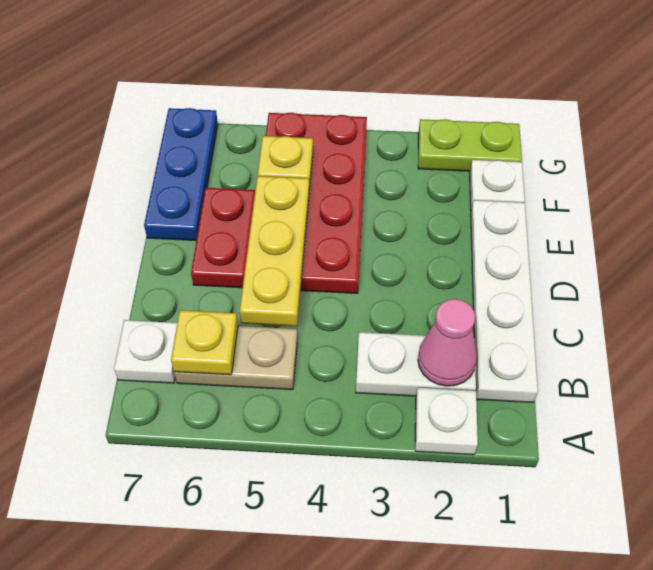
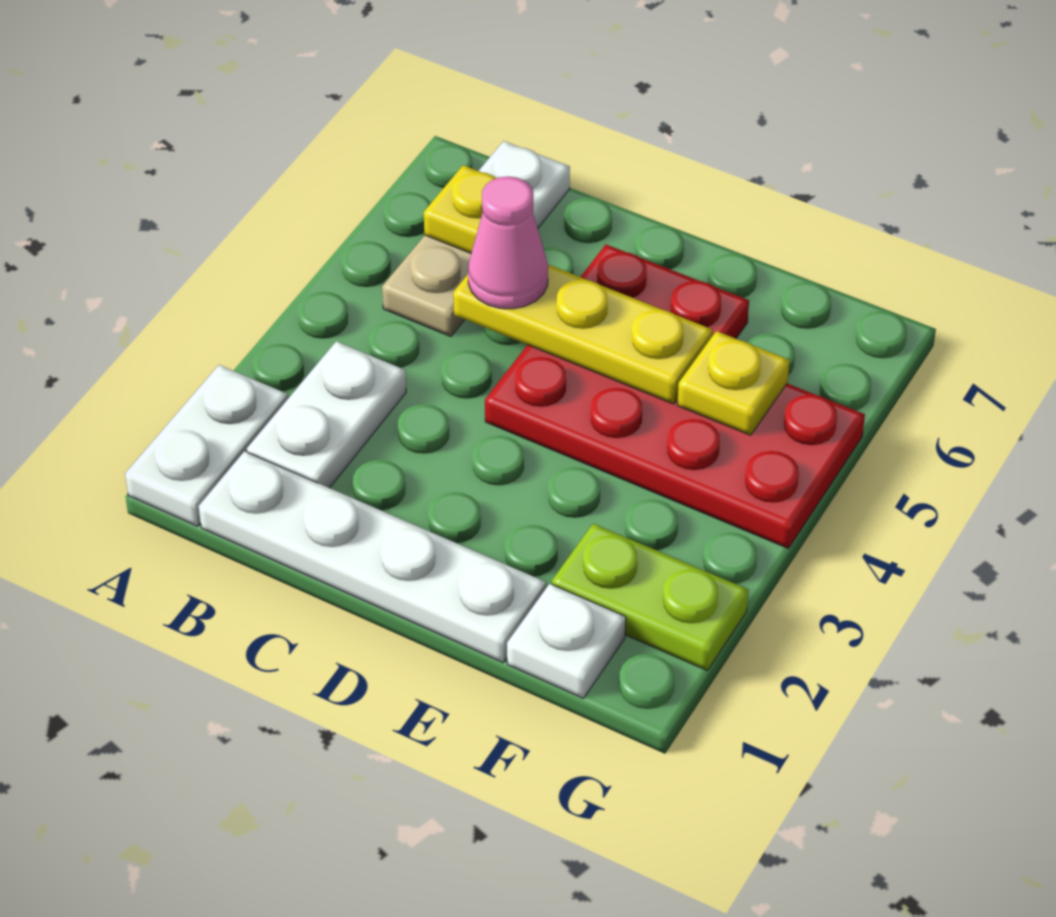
white plate A2 level 1 -> white plate A1:A2 level 1
pink cone B2 level 2 -> pink cone C5 level 3
blue plate E7:G7 level 1 -> none
lime plate G1:G2 level 1 -> lime plate F2:G2 level 1

